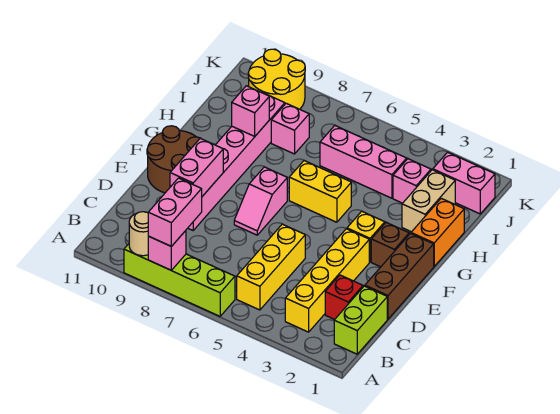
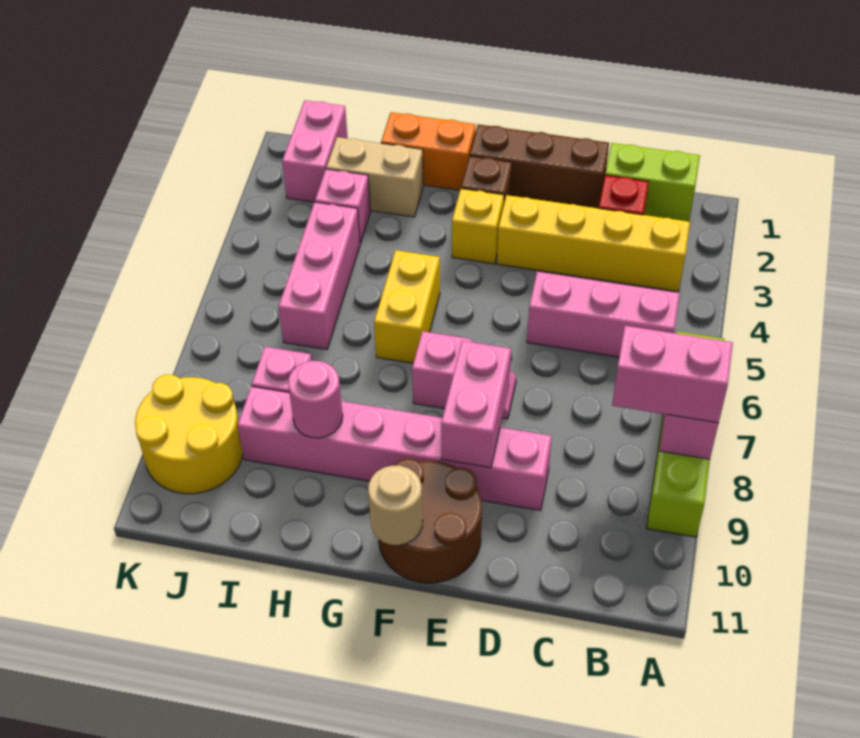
tan round brick A9 level 2 -> tan round brick F11 level 2
yellow brick B5:D5 level 1 -> pink brick B5:D5 level 1
pink brick D9:E9 level 2 -> pink brick E8:E9 level 2
pink brick H9 level 2 -> pink round brick H9 level 2

